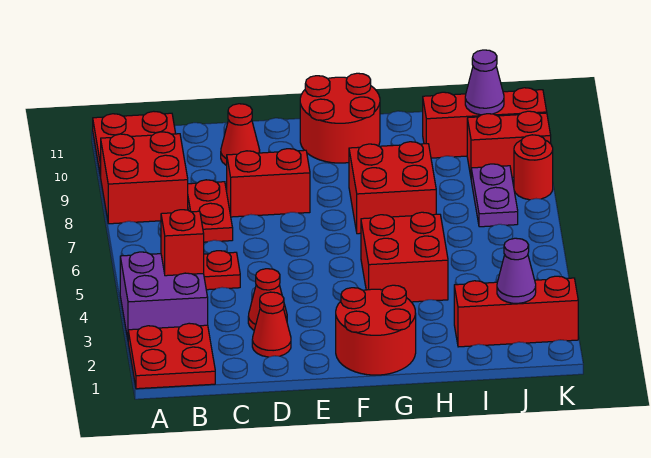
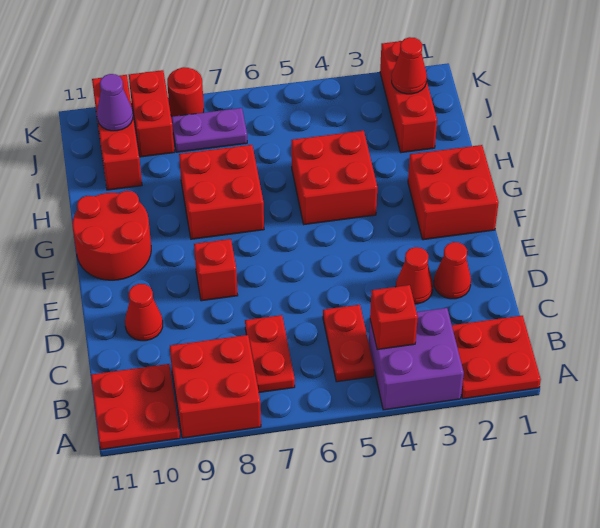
red plate C7:C8 level 1 -> red plate B7:C7 level 1
red brick D8:E8 level 1 -> red brick E8 level 1
red round brick F1:G2 level 1 -> red brick F1:G2 level 1
purple cone J2 level 2 -> red cone J2 level 2

